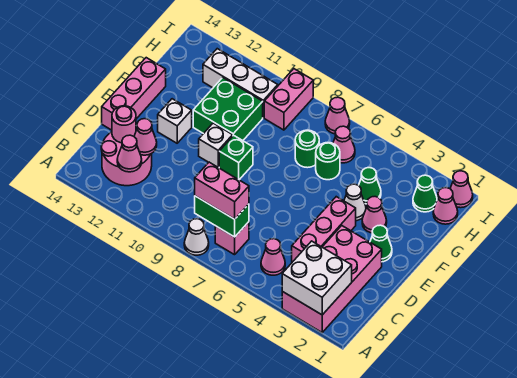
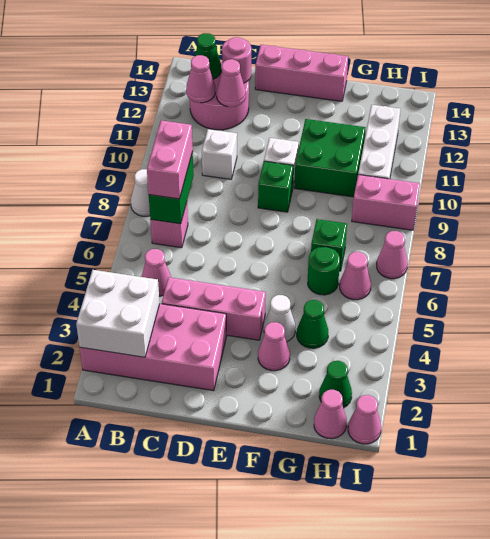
green cone E2 level 1 -> green cone B13 level 2
white brick E12 level 1 -> white brick C10 level 1
green round brick G7 level 1 -> green brick G7 level 1

